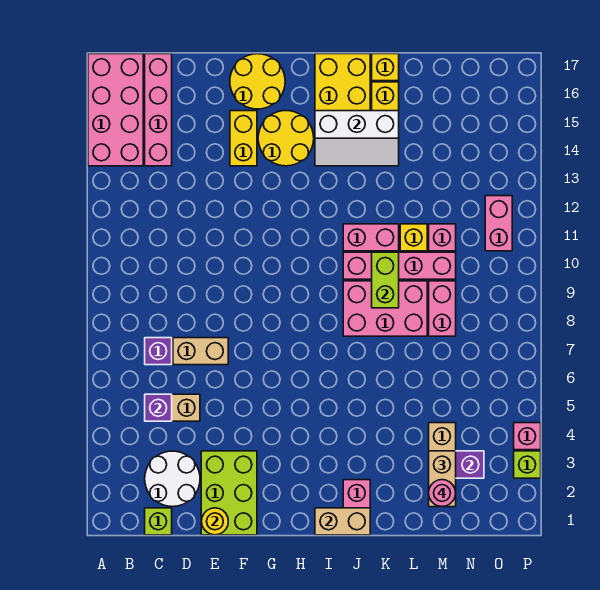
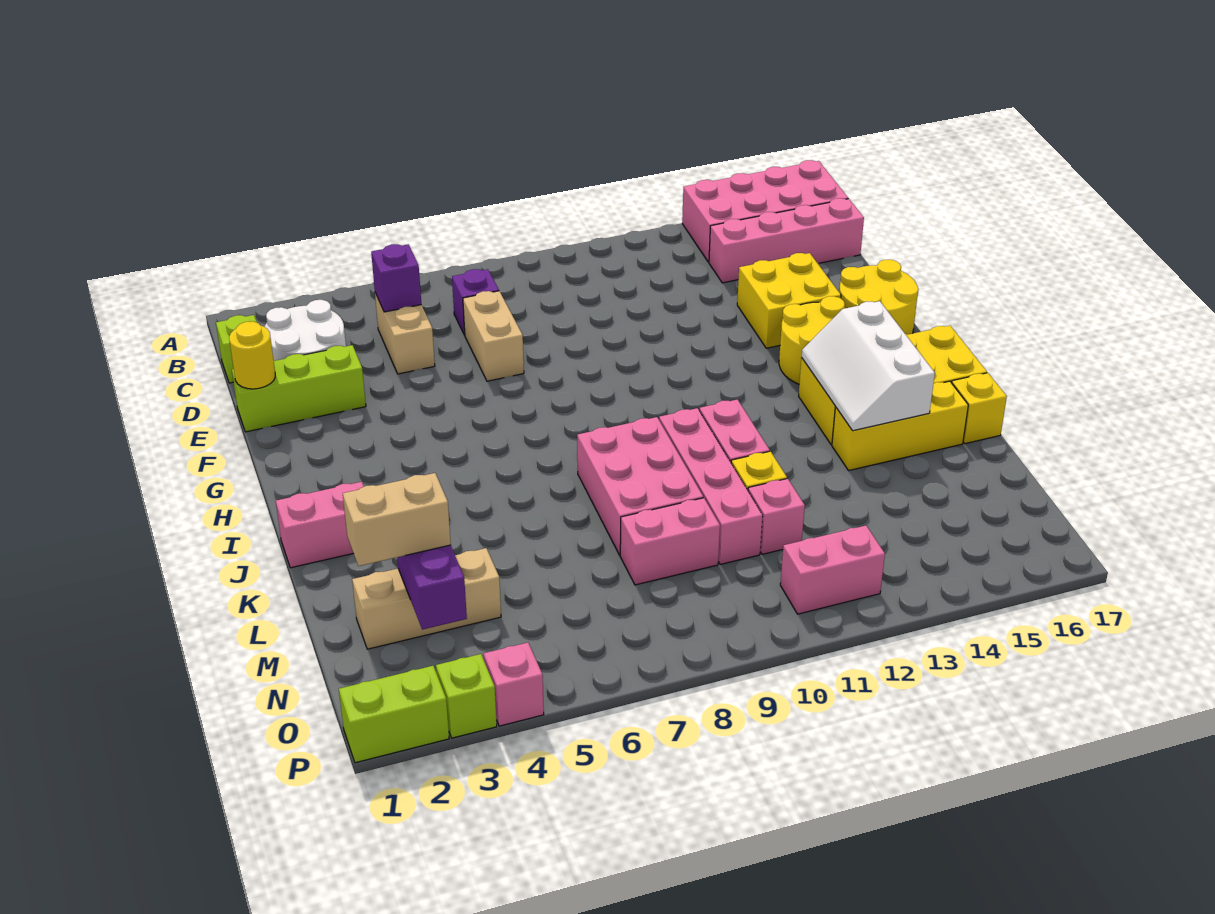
lime brick E1:F3 level 1 -> lime brick E1:E3 level 1
yellow brick F14:F15 level 1 -> yellow brick E14:F15 level 1
tan brick I1:J1 level 2 -> none
lime brick K9:K10 level 2 -> lime brick P1:P2 level 1
pink round brick M2 level 4 -> none

